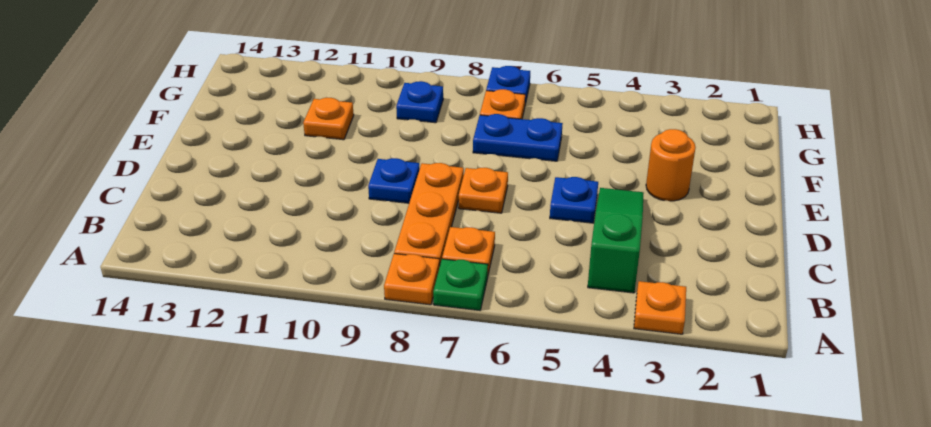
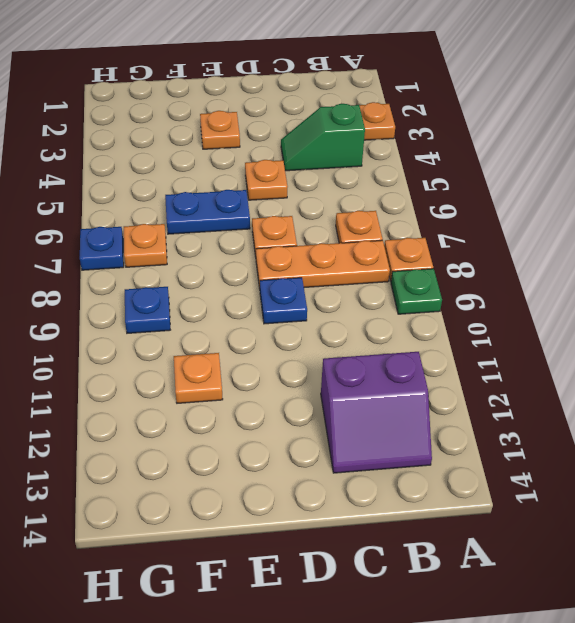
green plate A7 level 1 -> green plate A9 level 1
green slope B4:D4 level 1 top B -> green slope B4:C4 level 1 top B
none -> purple slope B12:C13 level 1 top 12
blue plate D5 level 1 -> orange plate D5 level 1
orange round brick E3 level 1 -> orange plate E3 level 1
blue plate F6:F7 level 1 -> blue plate E6:F6 level 1

